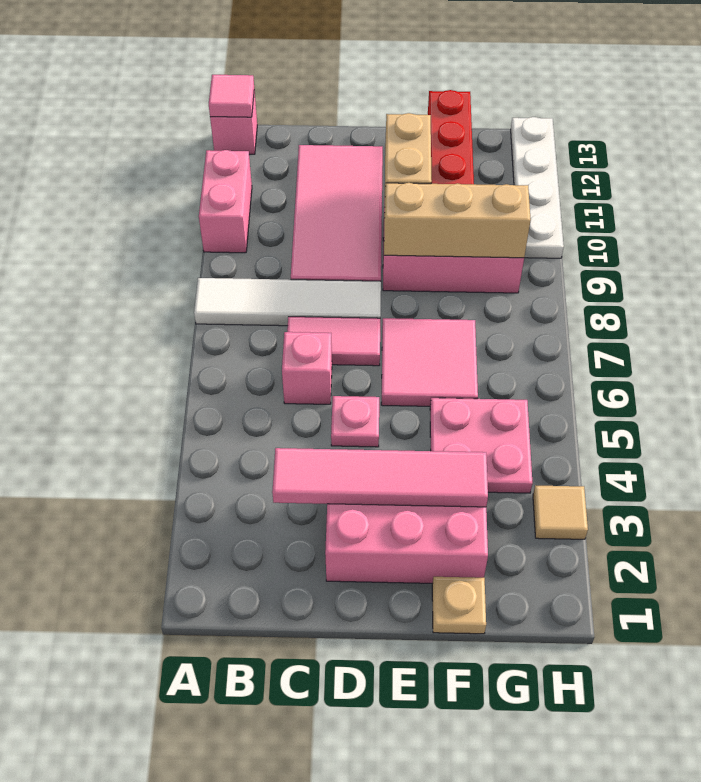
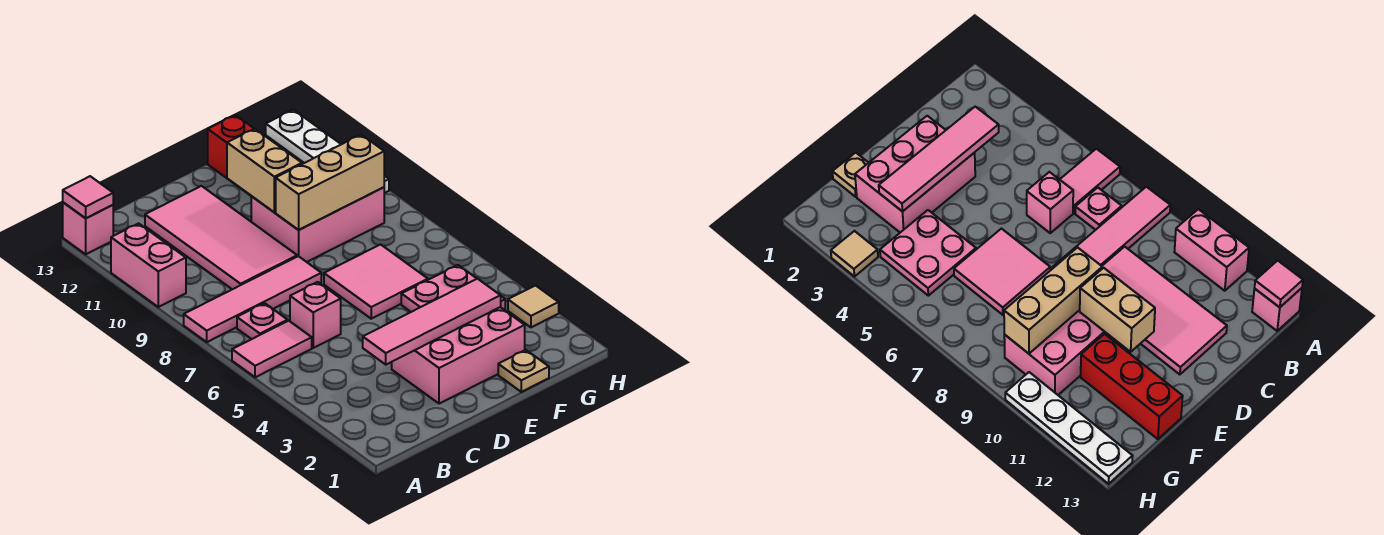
white tile A8:D8 level 1 -> pink tile A8:D8 level 1
pink tile C7:D7 level 1 -> pink tile A6:B6 level 1
pink plate D5 level 1 -> pink plate B7 level 1

